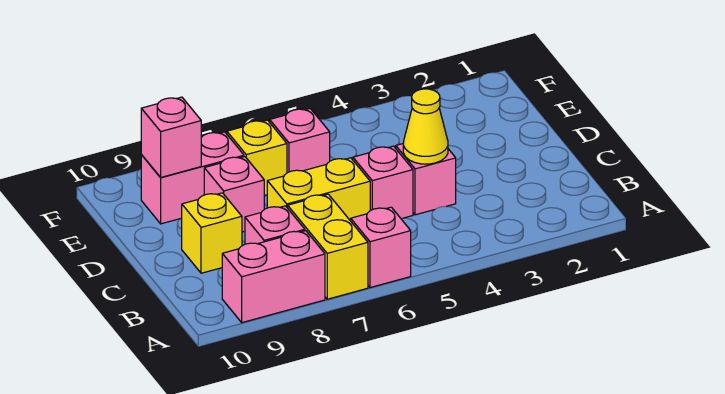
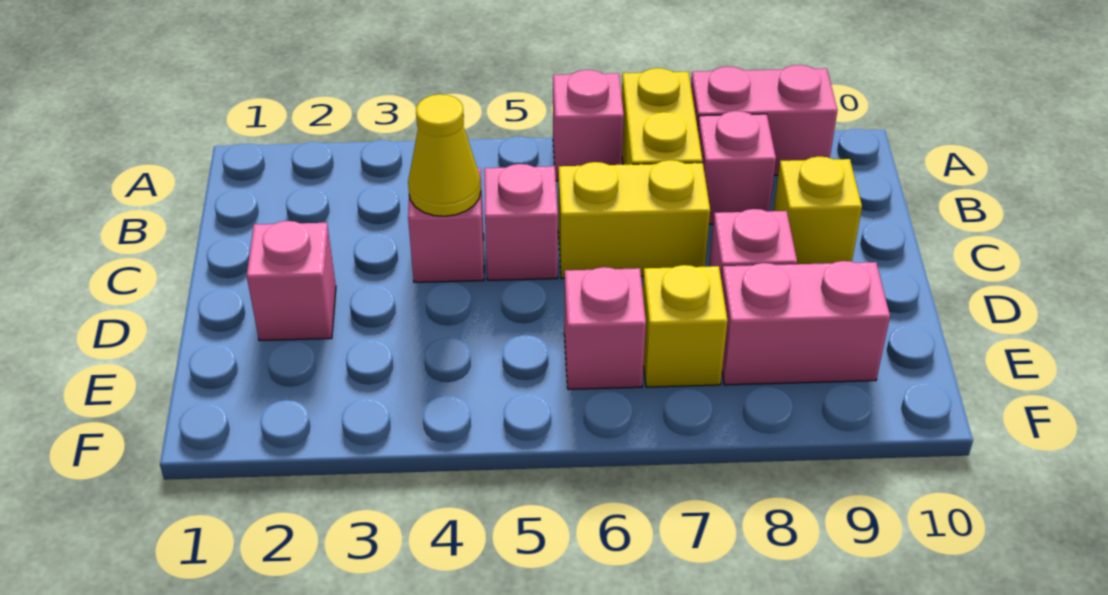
pink brick E9 level 2 -> pink brick D2 level 1

